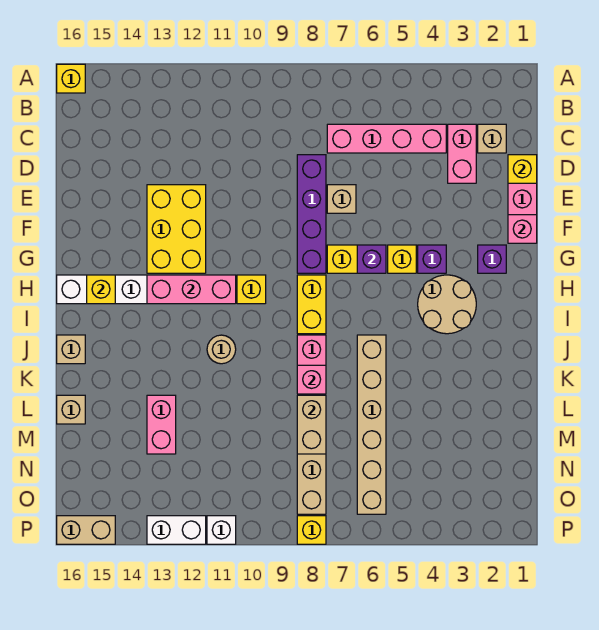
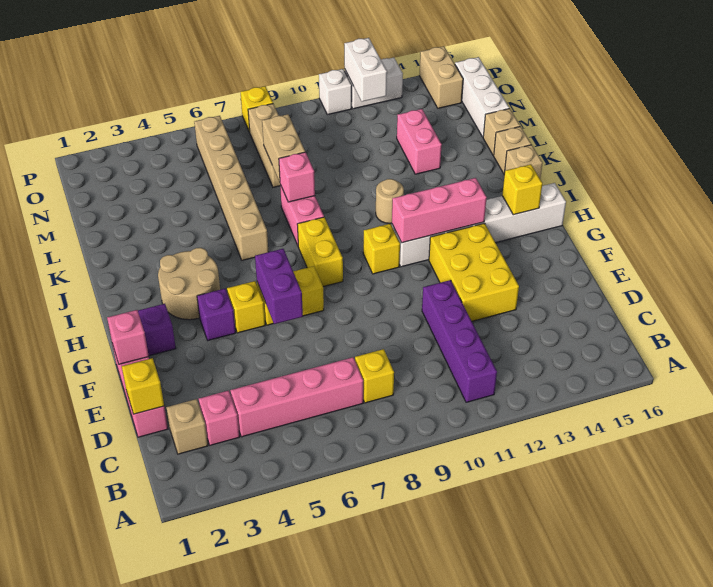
yellow brick A16 level 1 -> yellow brick C8 level 1
pink brick C3:D3 level 1 -> pink brick C3 level 1
purple brick D8:G8 level 1 -> purple brick B11:E11 level 1
tan brick E7 level 1 -> tan brick K16 level 1
purple brick G6 level 2 -> purple brick F6:G6 level 2
none -> white brick M16:O16 level 1
none -> white brick O12:P12 level 2
tan brick P15:P16 level 1 -> tan brick O15:P15 level 1

